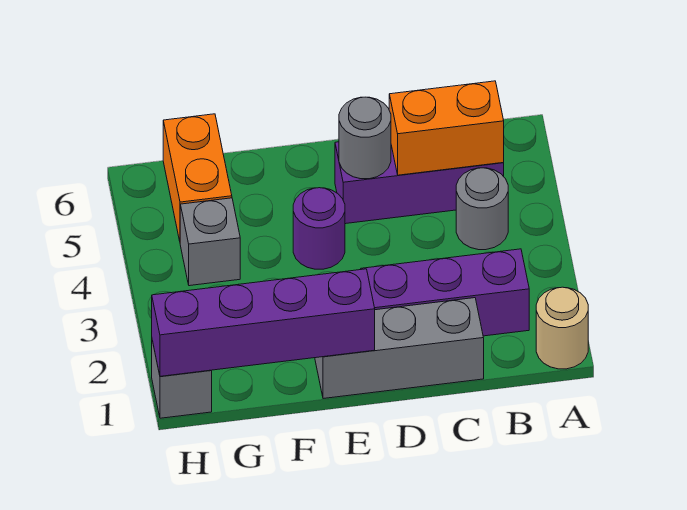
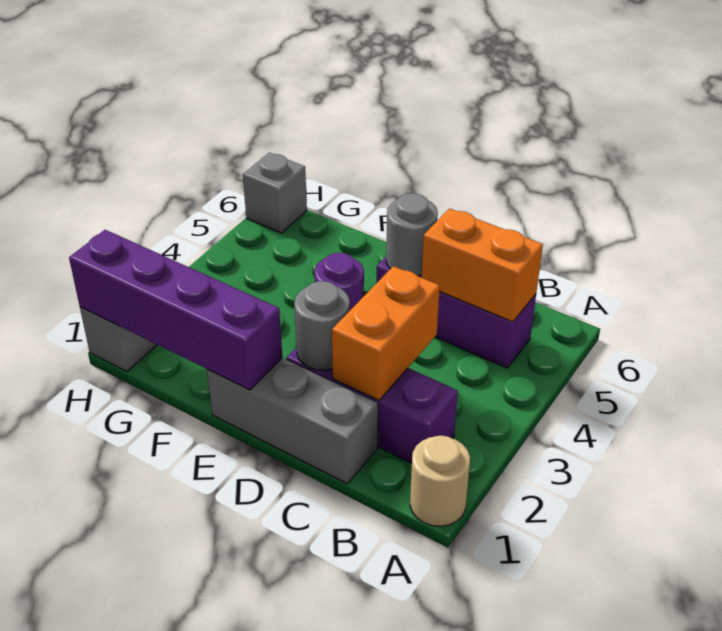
grey round brick B4 level 1 -> grey round brick D2 level 2
grey brick G4 level 1 -> grey brick H6 level 1
orange brick G5:G6 level 1 -> orange brick C2:C3 level 2

